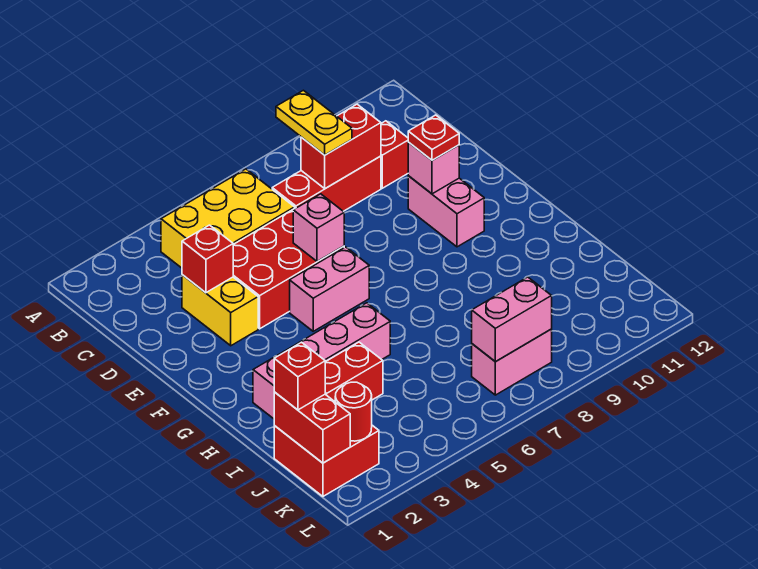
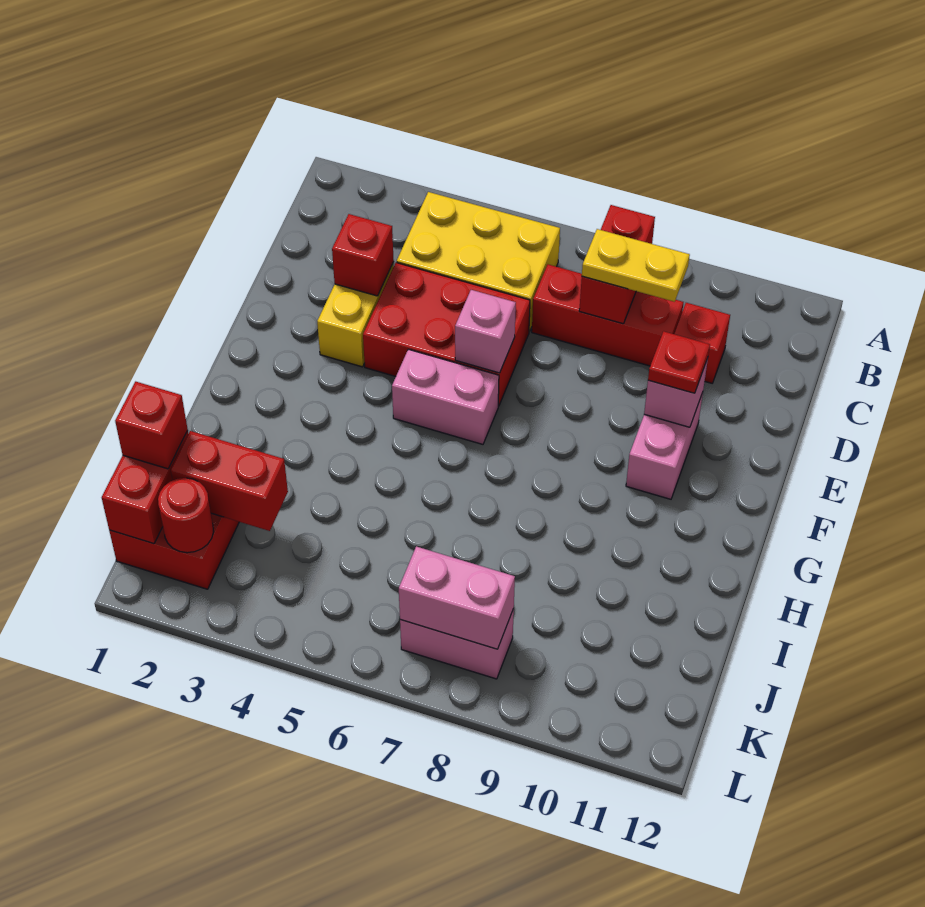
yellow plate B8:C8 level 3 -> yellow plate C8:C9 level 3
red brick C8:C9 level 2 -> red brick B8:C8 level 2
pink brick H2:H5 level 1 -> none

